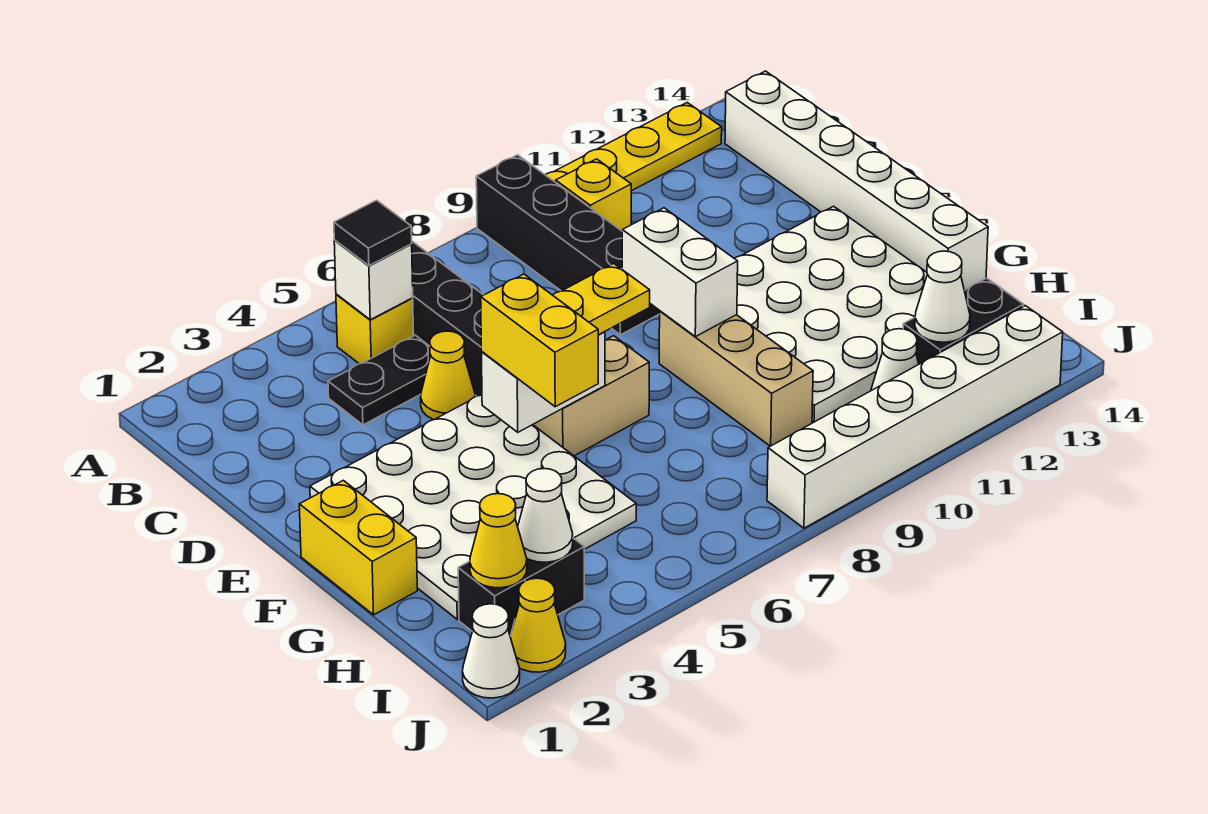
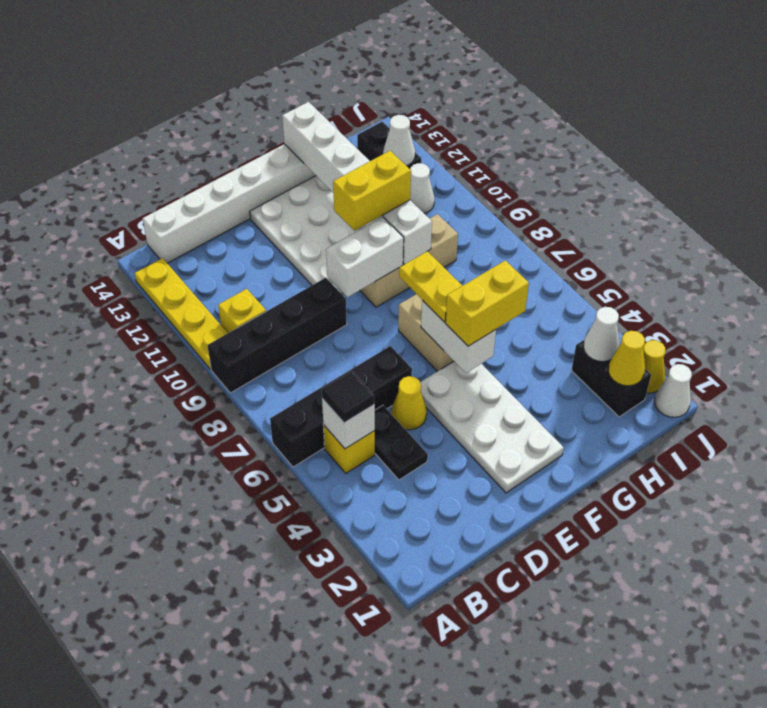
white plate E2:H5 level 1 -> white plate E2:F5 level 1
yellow brick F1:G1 level 1 -> yellow brick F10:G10 level 3
white brick J8:J13 level 1 -> white brick G9:G14 level 2

